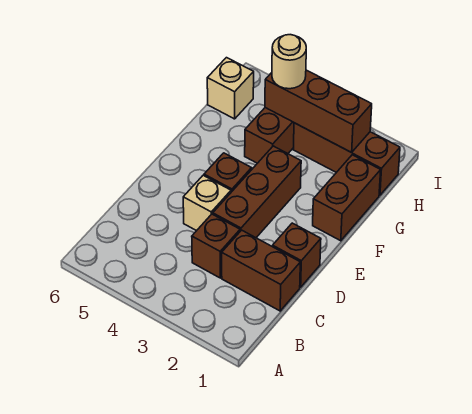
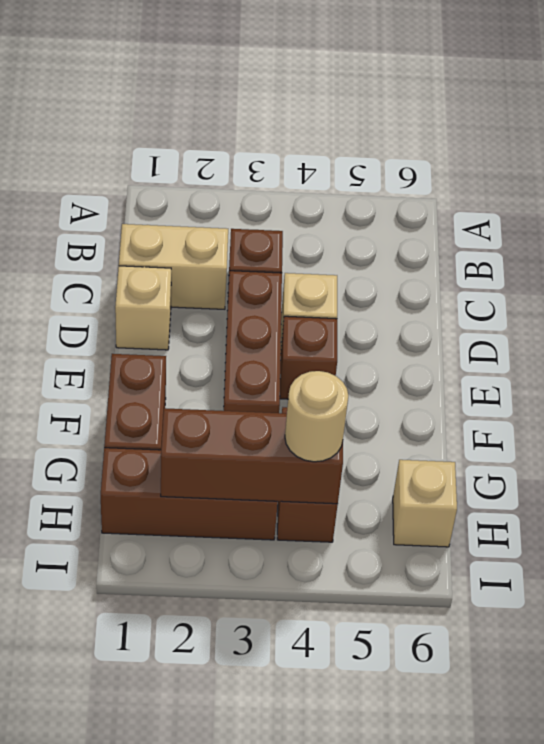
brown brick C1:C2 level 1 -> tan brick C1:C2 level 1
brown brick D1 level 1 -> tan brick D1 level 1

